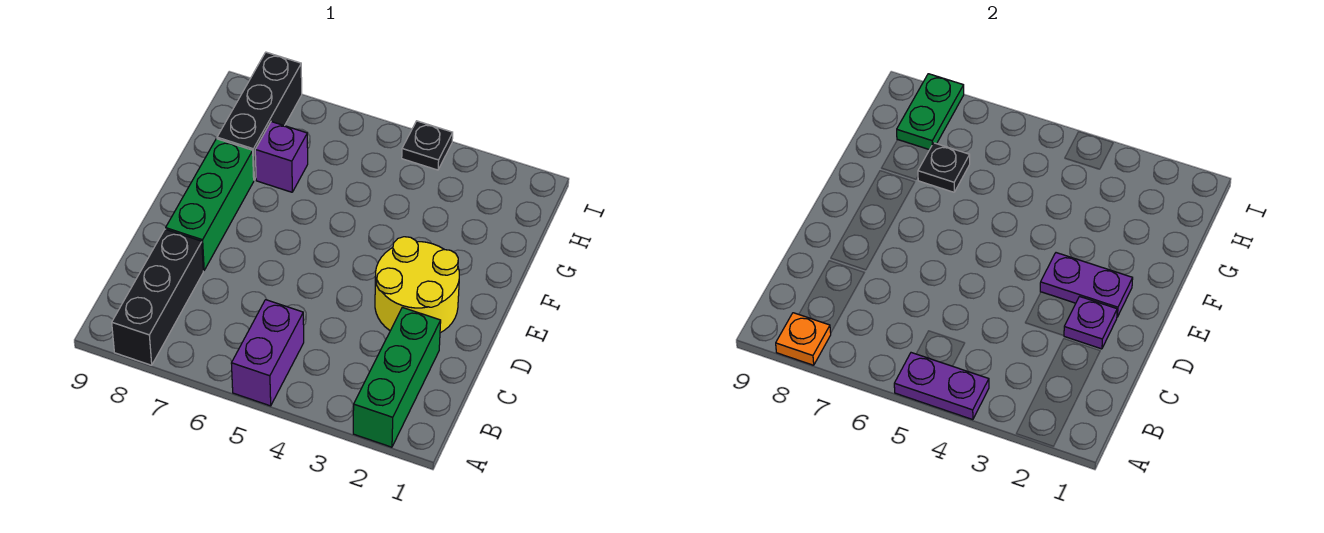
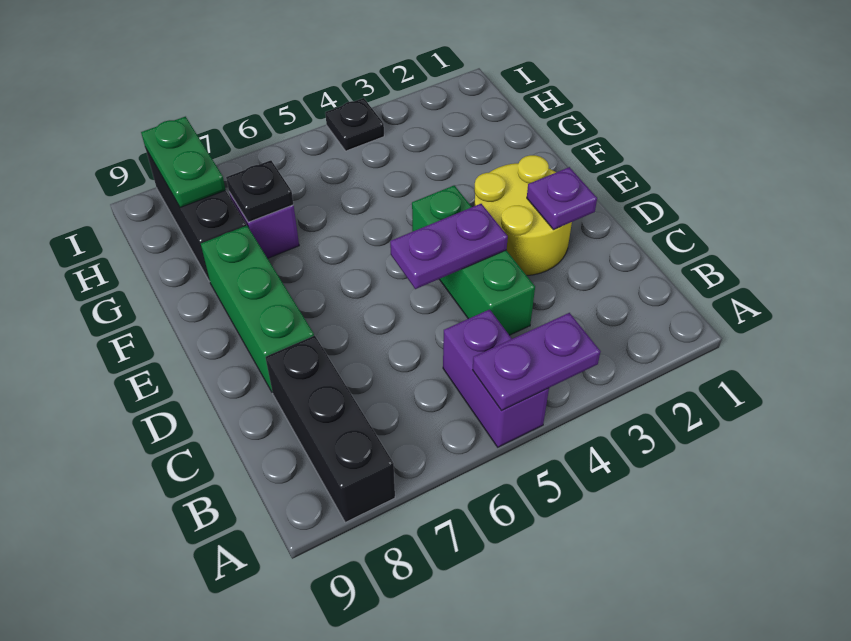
green brick A2:C2 level 1 -> green brick C4:E4 level 1
orange plate A8 level 2 -> none
purple plate E2:E3 level 2 -> purple plate D4:D5 level 2

